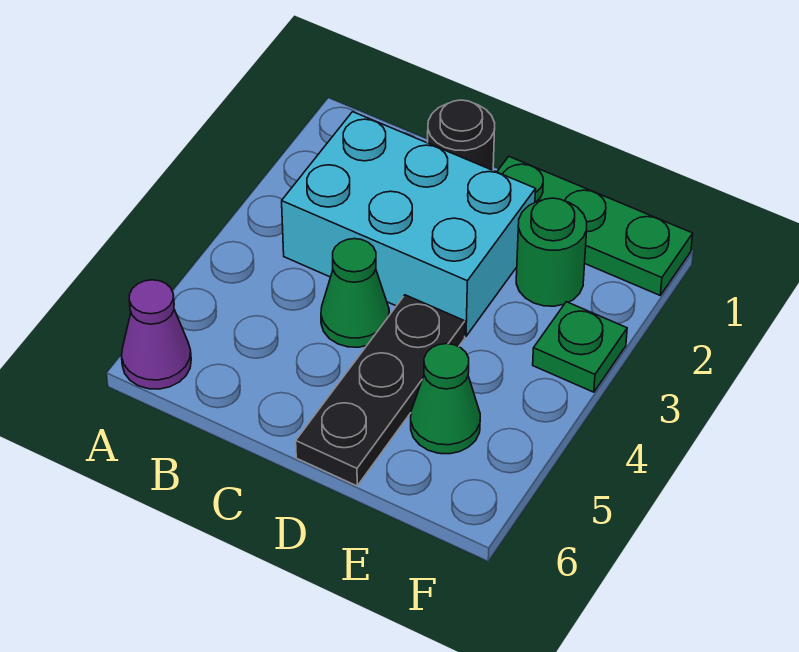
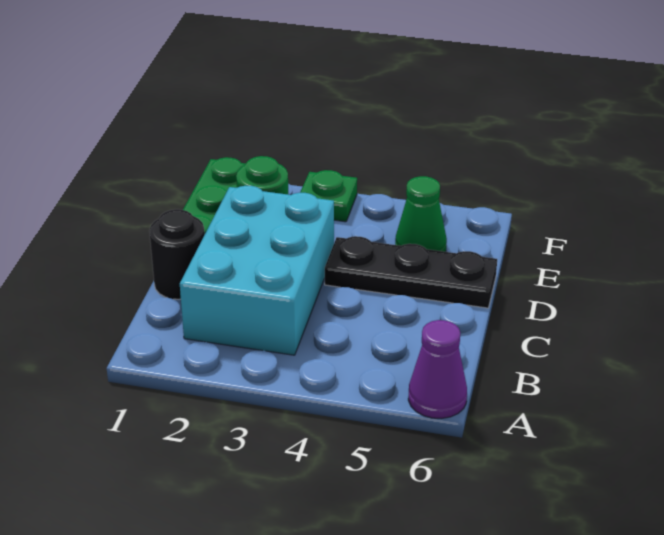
green cone C4 level 1 -> none

